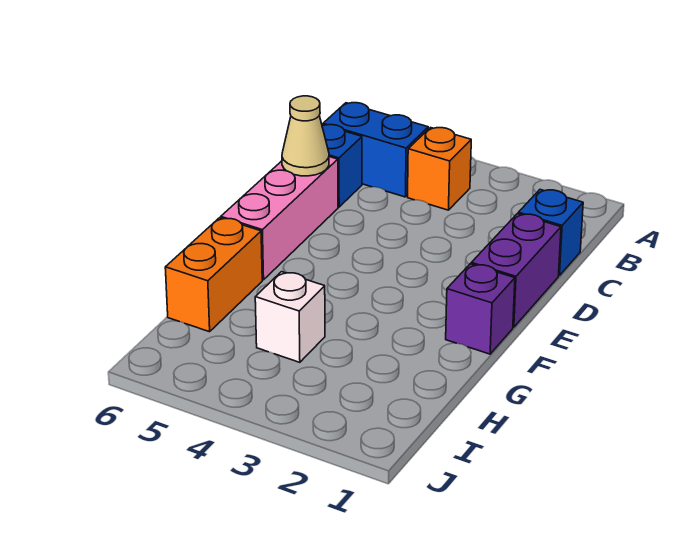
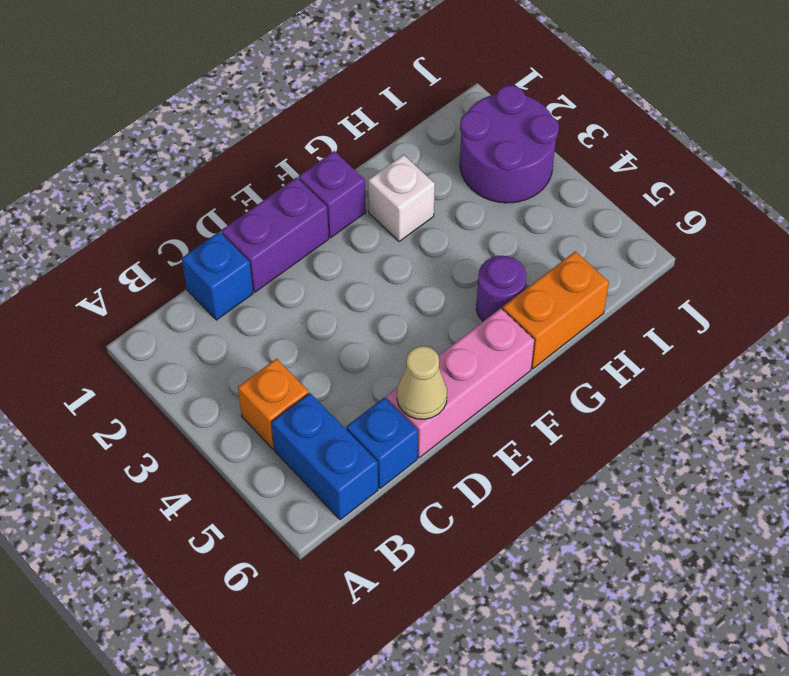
none -> purple round brick G5 level 1
white brick H4 level 1 -> white brick G2 level 1
none -> purple round brick I2:J3 level 1

